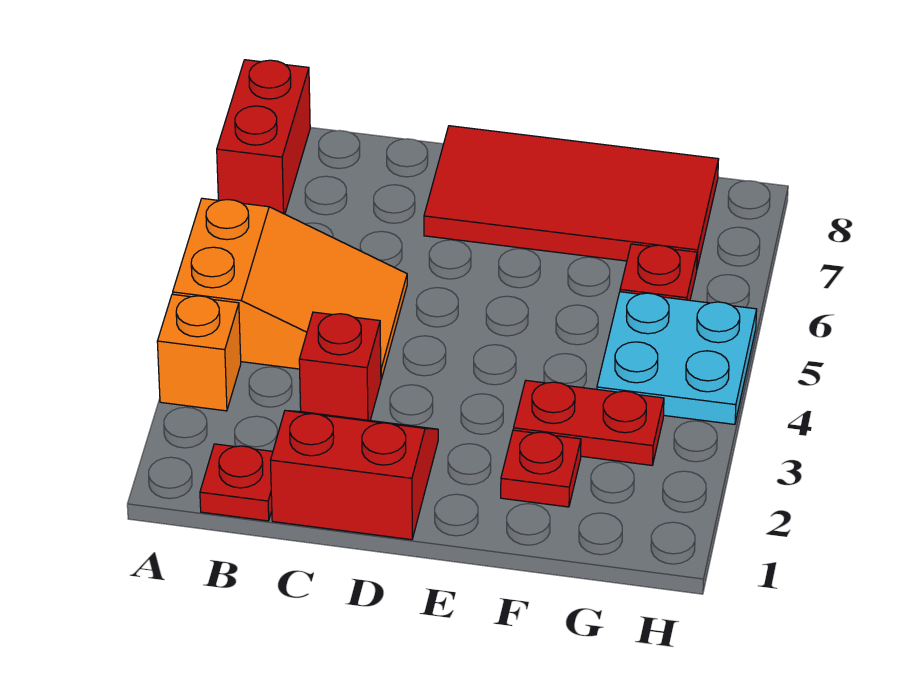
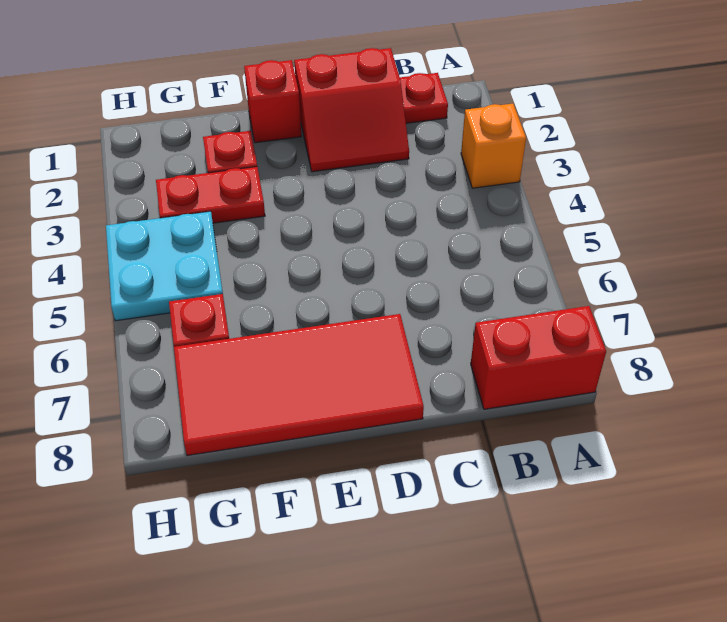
orange slope A4:C5 level 1 top A -> none
red brick A7:A8 level 1 -> red brick A8:B8 level 1
red brick C3 level 1 -> red brick E1 level 1

